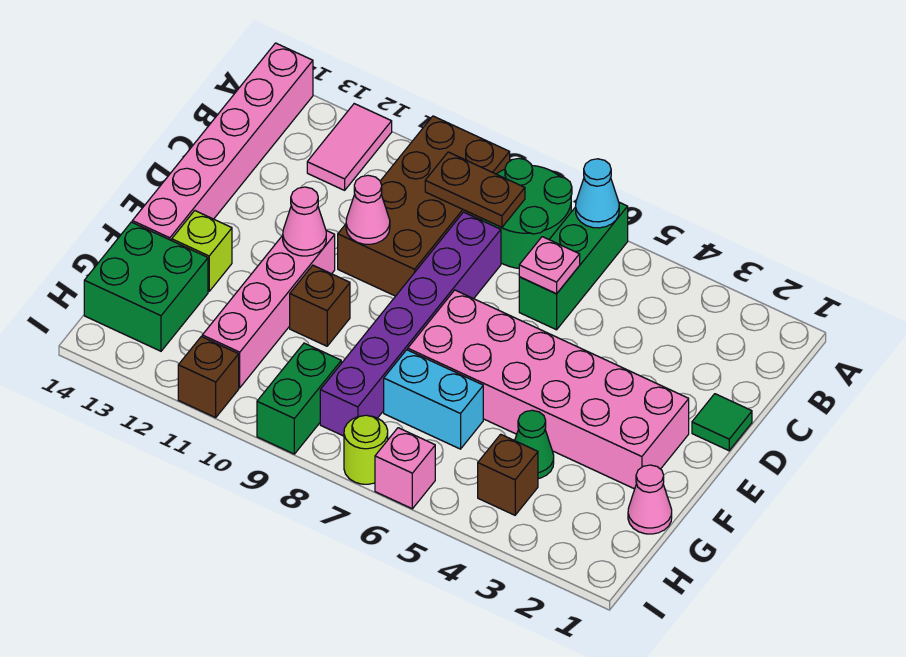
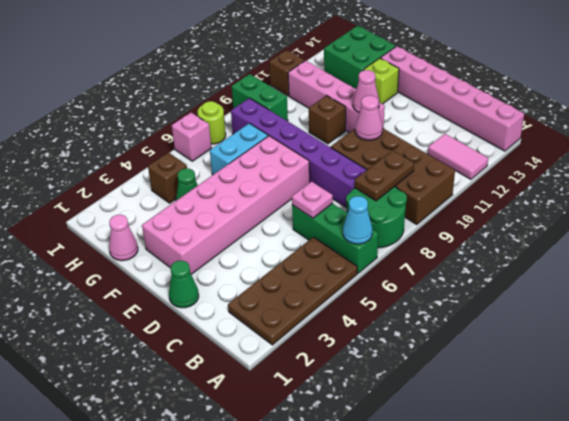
none -> brown plate A2:B5 level 1
green tile D1 level 1 -> green cone D1 level 1

